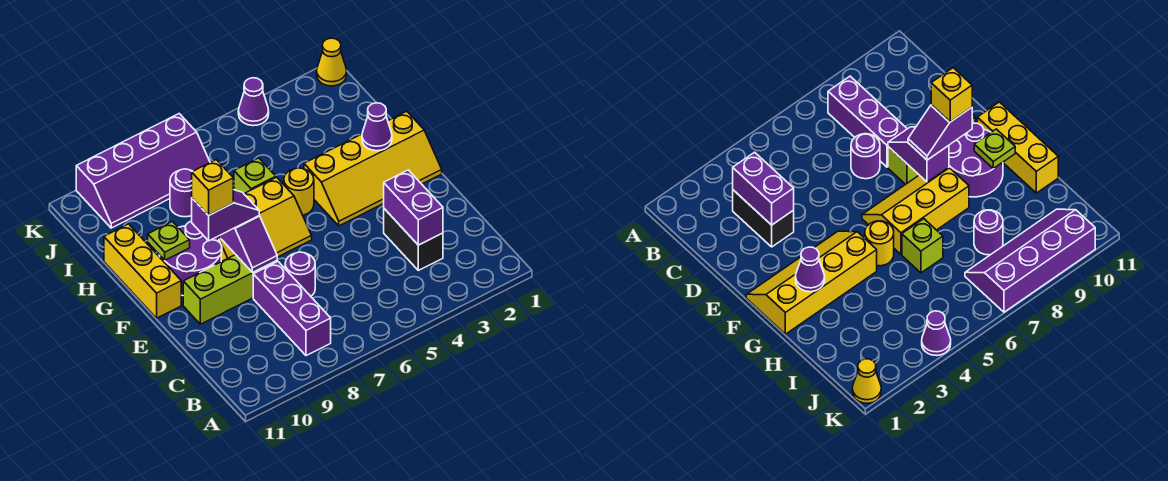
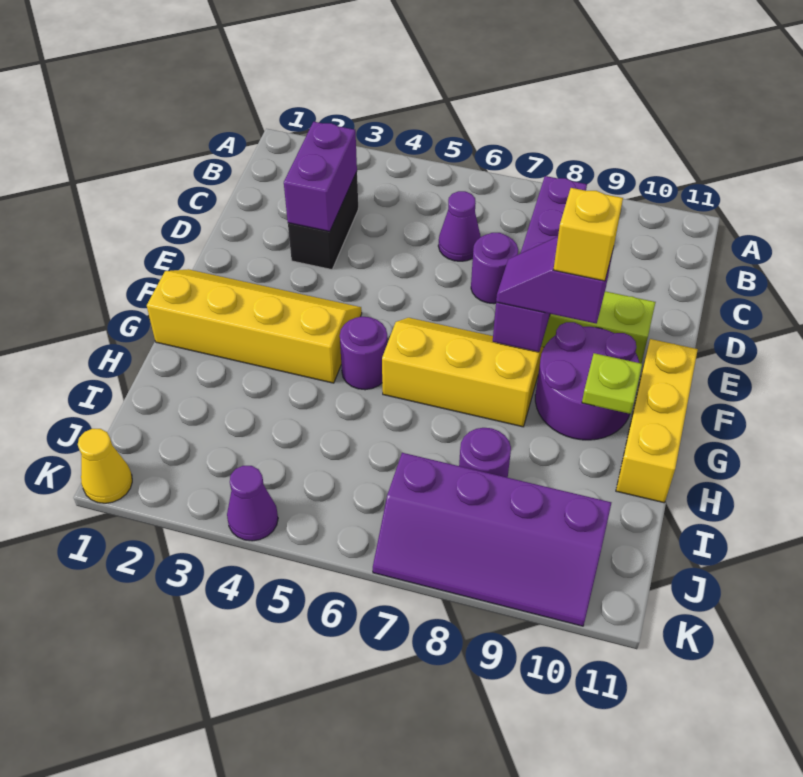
purple cone G2 level 2 -> purple cone C6 level 1
yellow round brick G5 level 1 -> purple round brick G5 level 1
lime brick H6 level 1 -> none
purple slope J7:K10 level 1 top K -> purple slope J7:K10 level 1 top J

